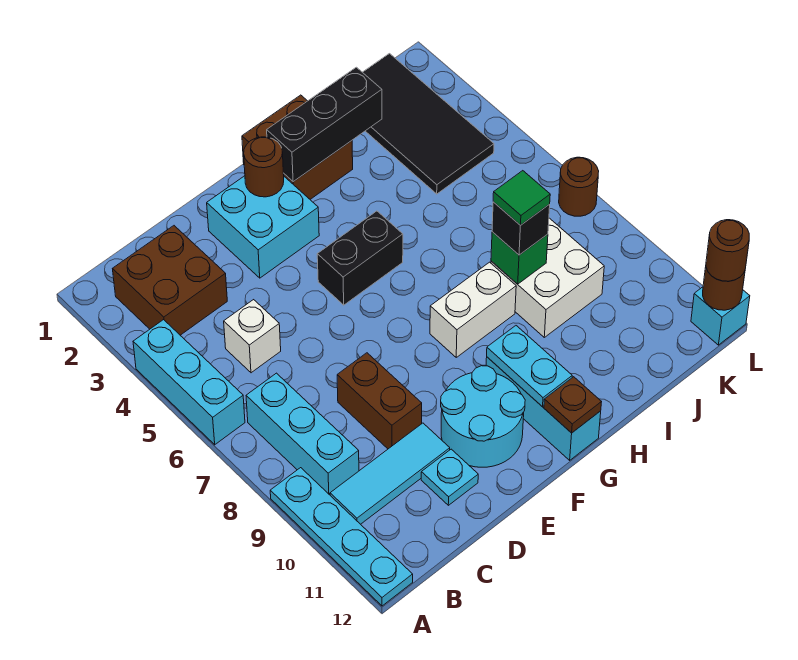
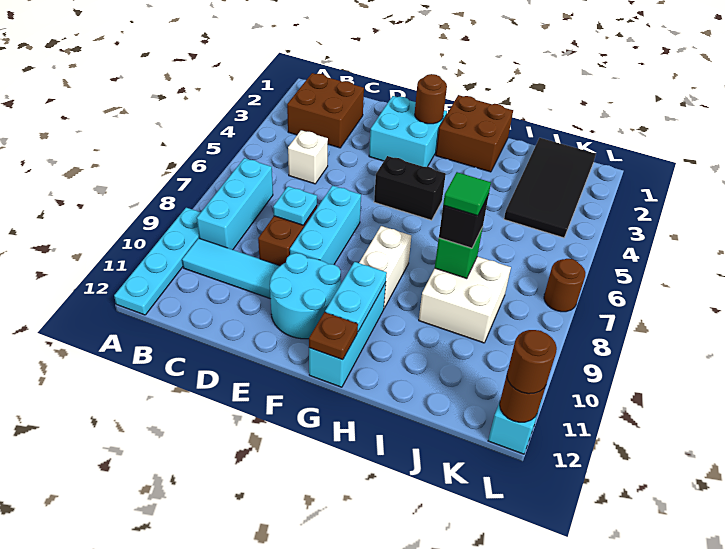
cyan brick A4:A6 level 1 -> cyan brick E7:E9 level 1
cyan plate D11 level 1 -> cyan plate D8 level 2
black brick G2:I2 level 2 -> none
white brick G8:H8 level 1 -> white brick G8:G9 level 1

